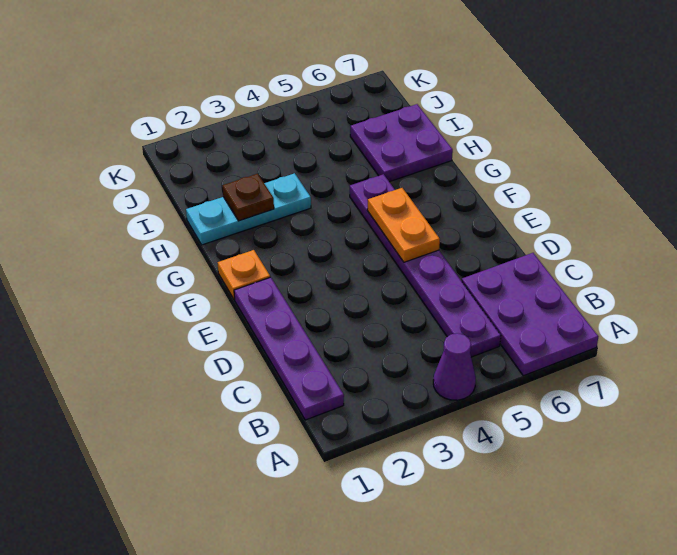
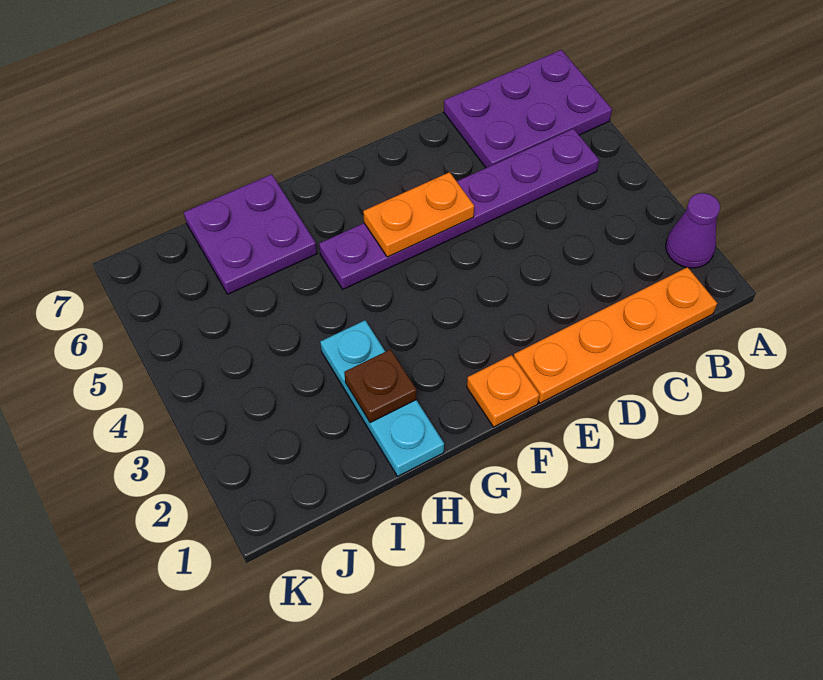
purple cone A4 level 1 -> purple cone A2 level 1
purple plate B1:E1 level 1 -> orange plate B1:E1 level 1

